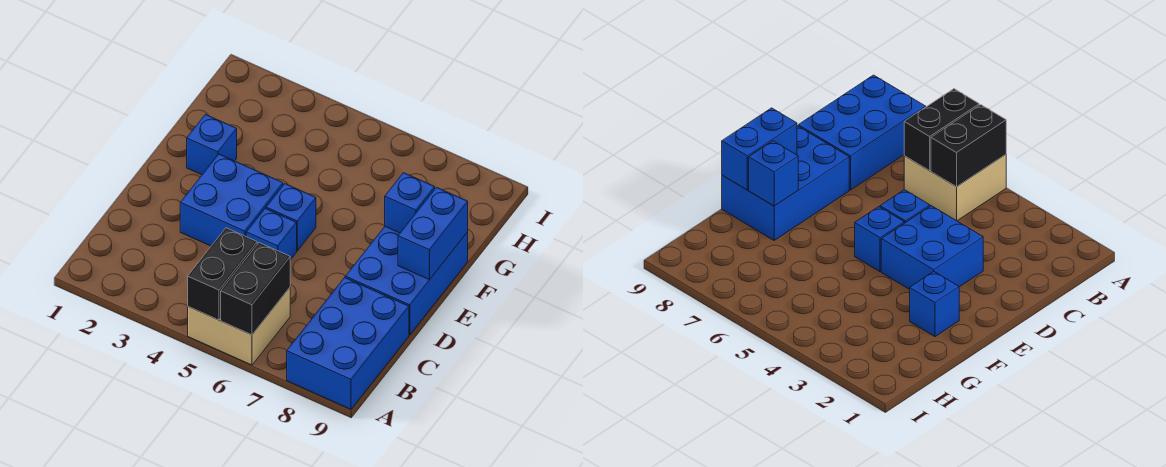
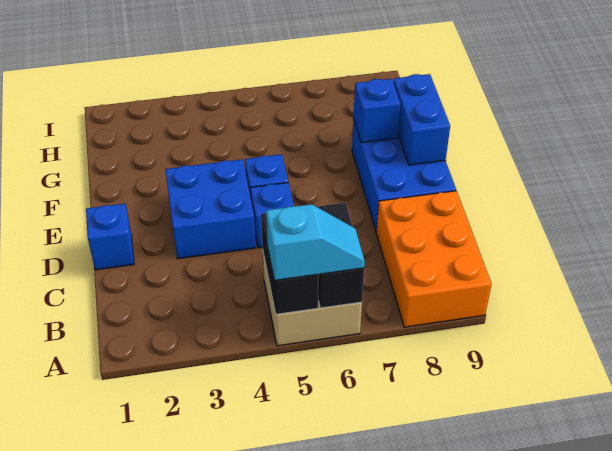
none -> cyan slope A5:A6 level 3 top 5
blue brick A8:C9 level 1 -> orange brick A8:C9 level 1
blue brick F2 level 1 -> blue brick D1 level 1

